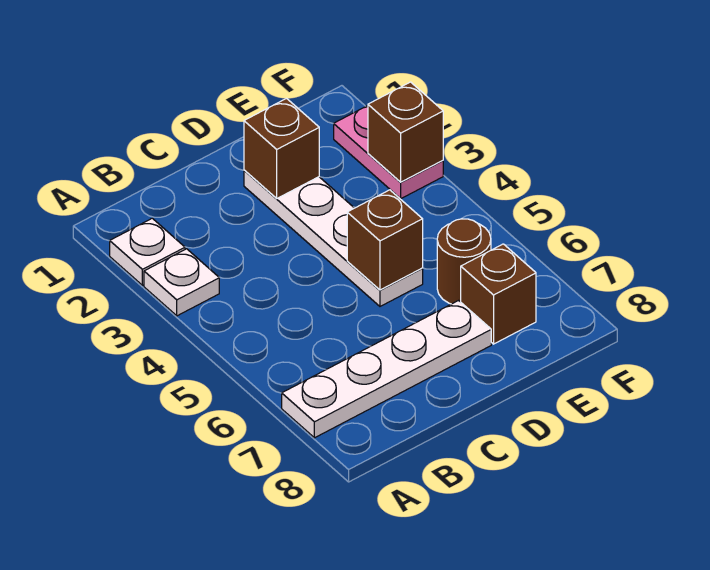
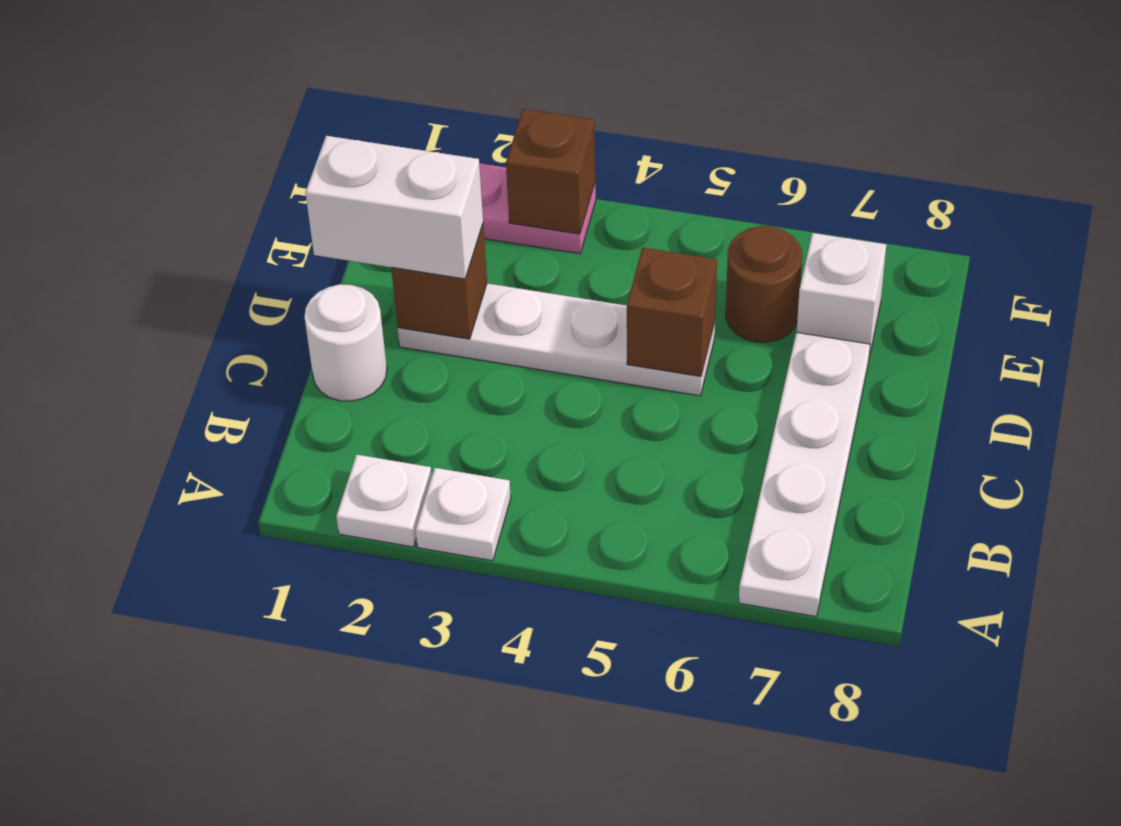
none -> white round brick C1 level 1
none -> white brick D1:D2 level 3
brown brick E7 level 1 -> white brick E7 level 1

